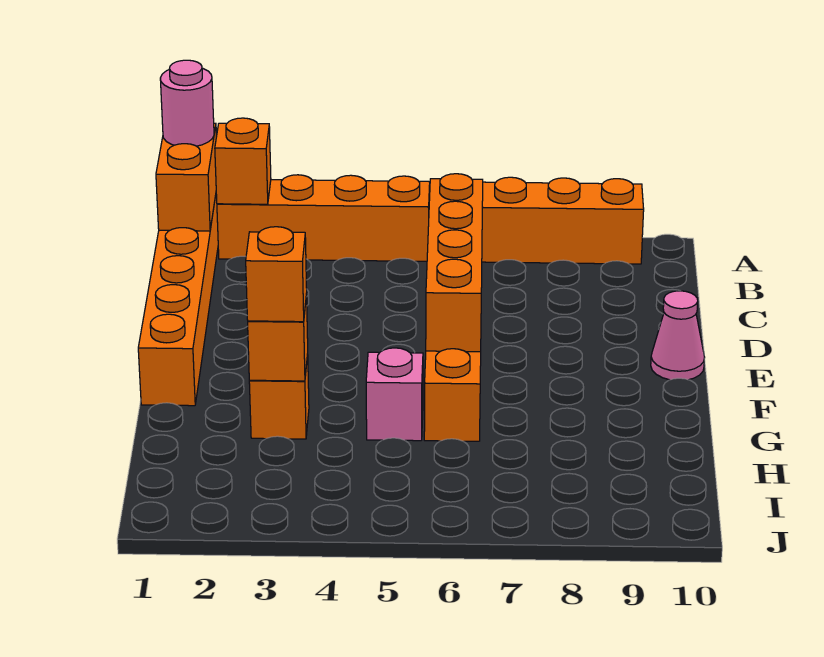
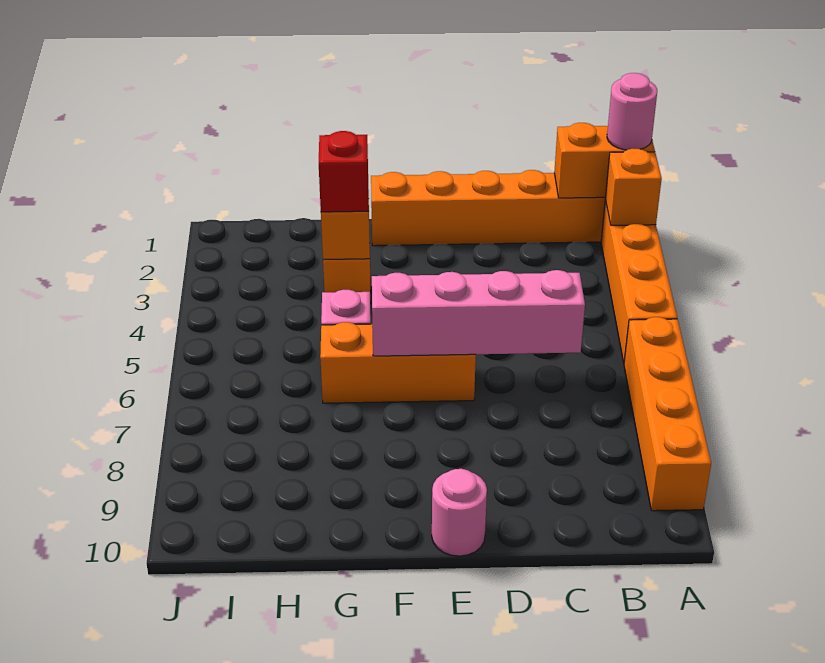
orange brick C6:F6 level 2 -> pink brick C6:F6 level 2
pink cone E10 level 1 -> pink round brick E10 level 1
orange brick G3 level 3 -> red brick G3 level 3

